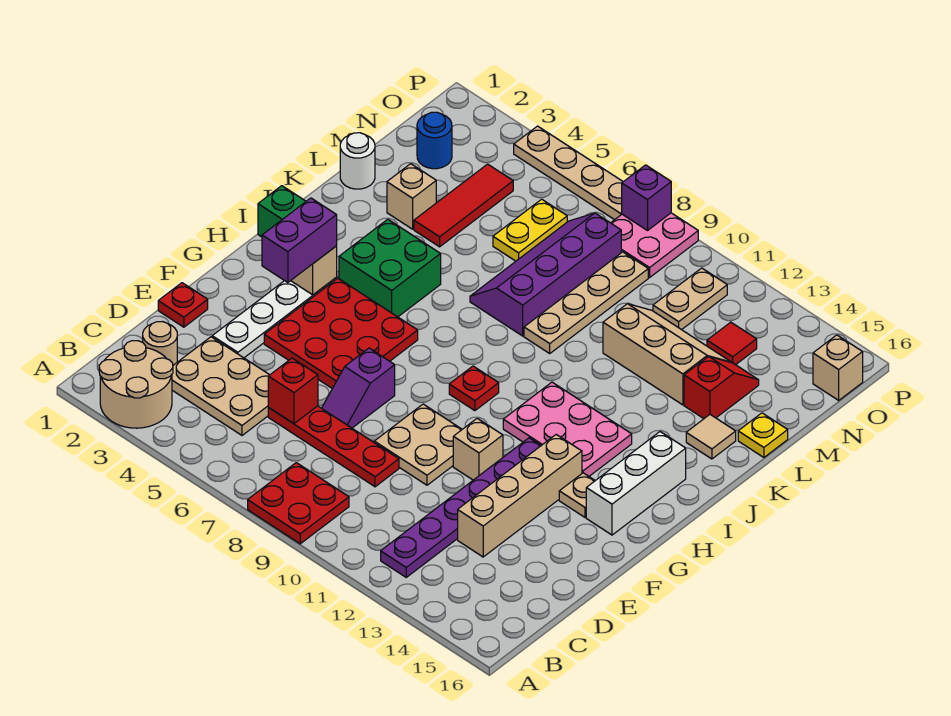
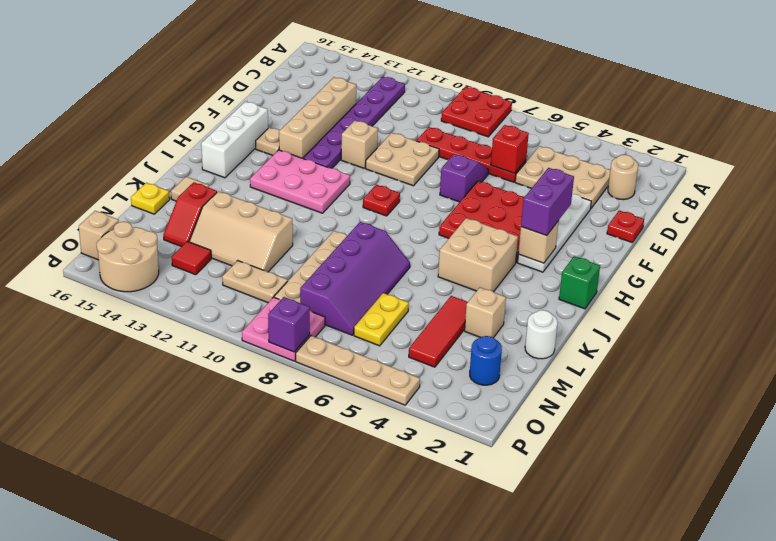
tan round brick A2:B3 level 1 -> tan round brick O14:P15 level 1
green brick I4:J5 level 1 -> tan brick I4:J5 level 1
tan plate N11:O11 level 1 -> tan plate N10:N11 level 1

